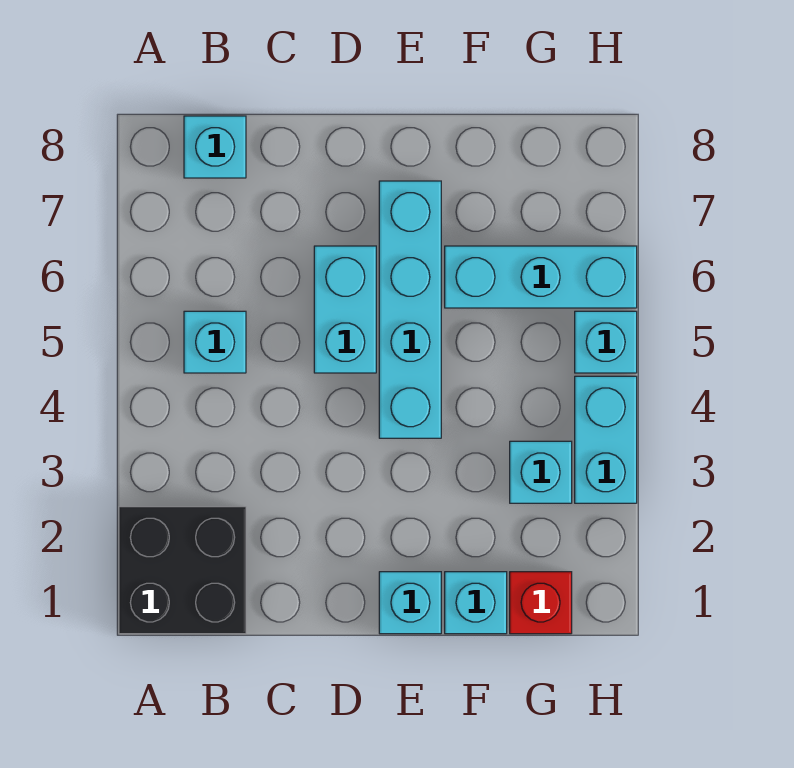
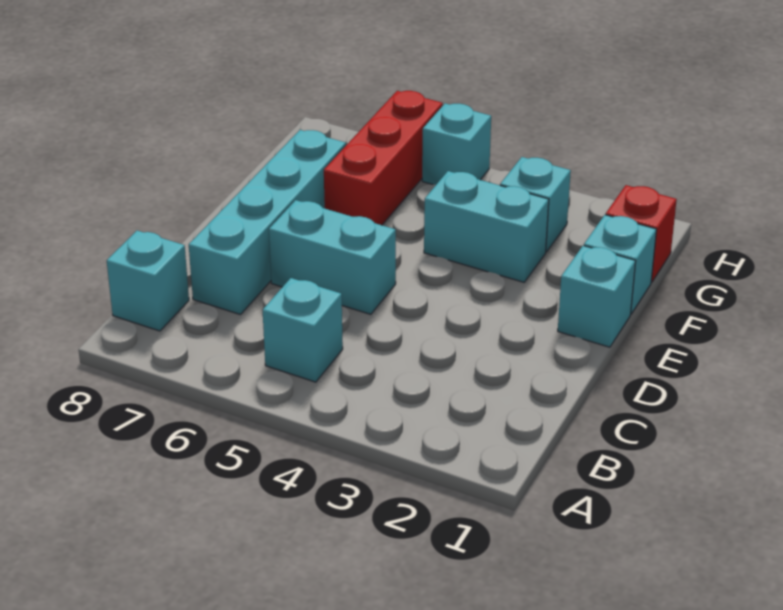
black brick A1:B2 level 1 -> none
cyan brick E4:E7 level 1 -> cyan brick C7:F7 level 1
cyan brick F6:H6 level 1 -> red brick F6:H6 level 1
cyan brick H3:H4 level 1 -> cyan brick F3:F4 level 1

